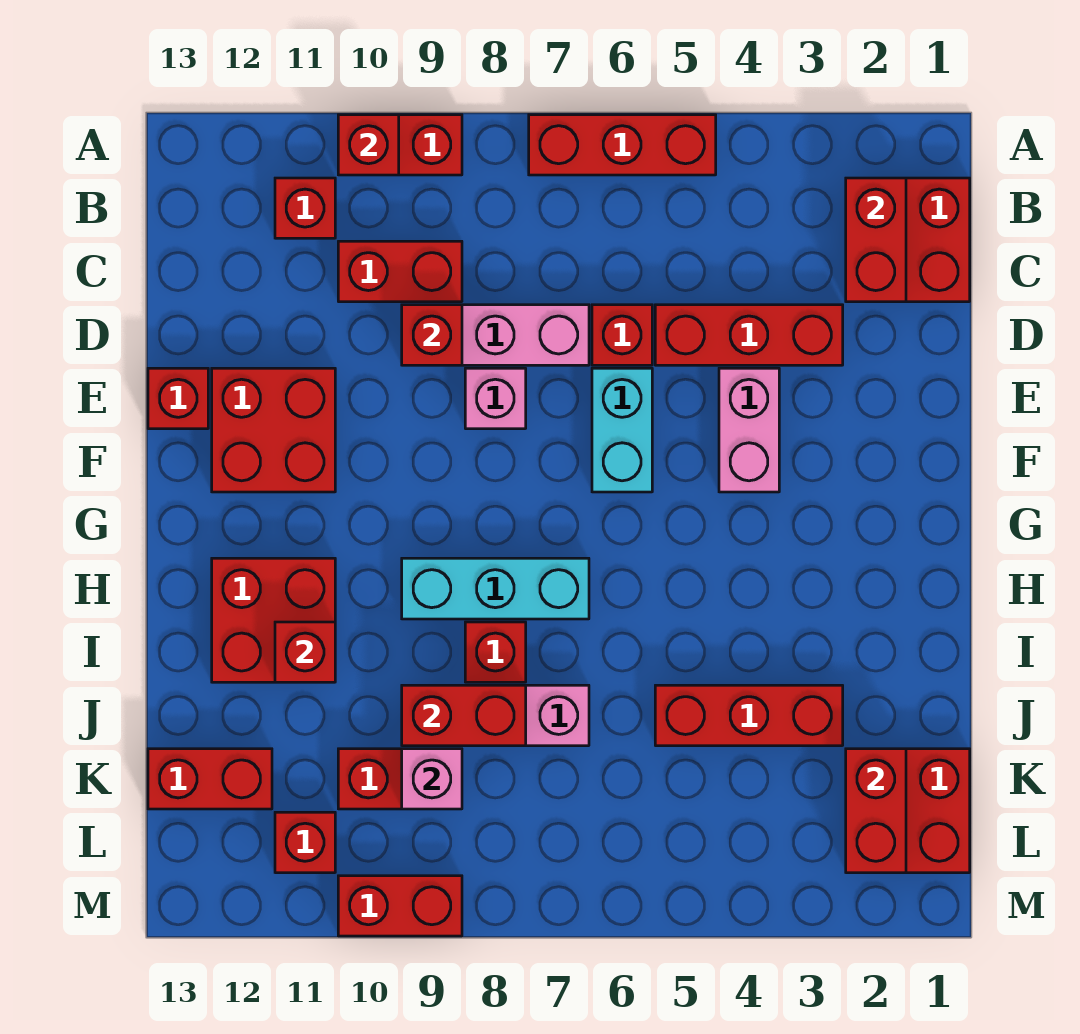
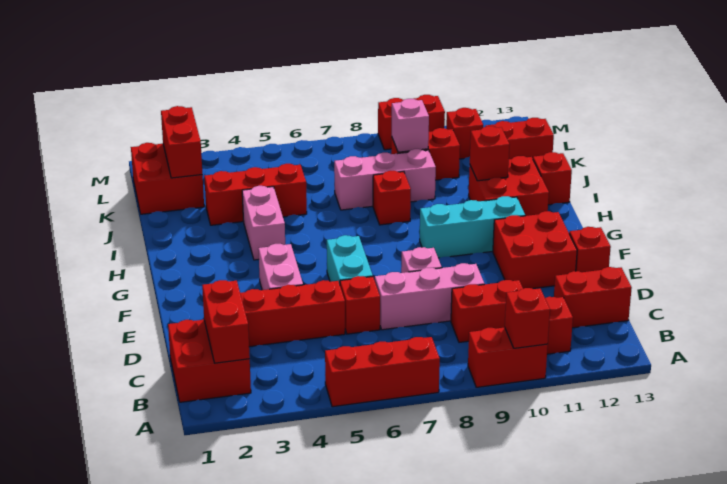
red brick D9 level 2 -> red brick I13 level 1
none -> pink brick H4:I4 level 1
cyan brick H7:H9 level 1 -> cyan brick G9:G11 level 1
red brick J8:J9 level 2 -> red brick C12:C13 level 1

